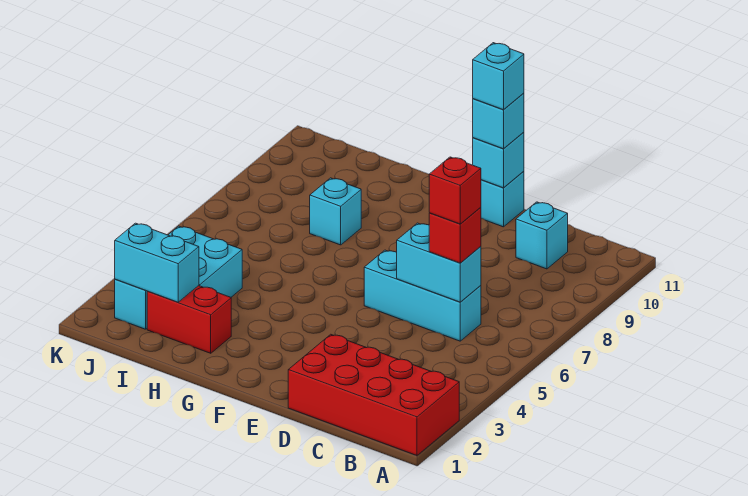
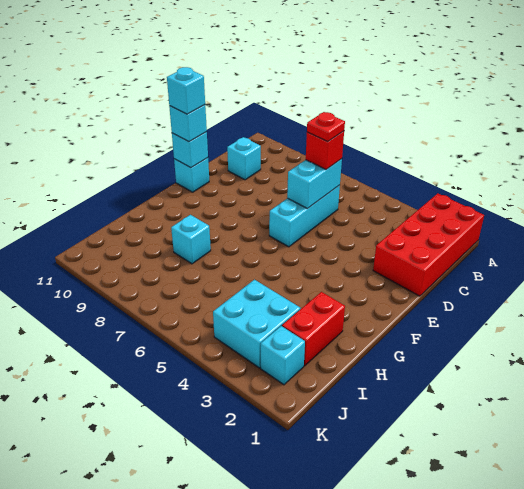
red brick C6 level 4 -> red plate C6 level 4
cyan brick I2:J2 level 2 -> none

